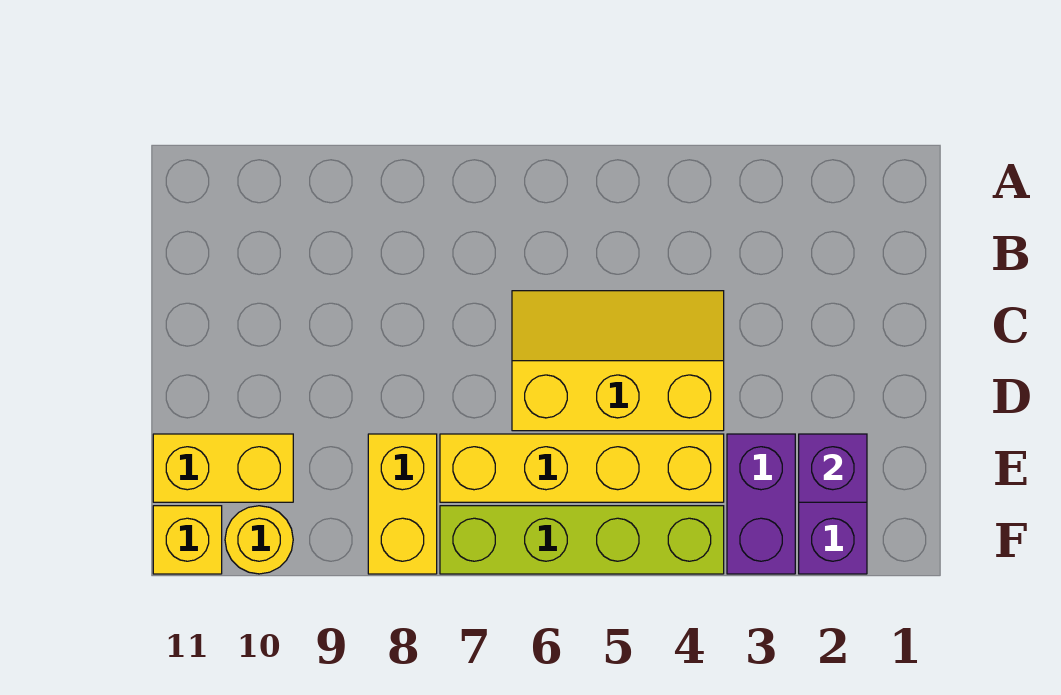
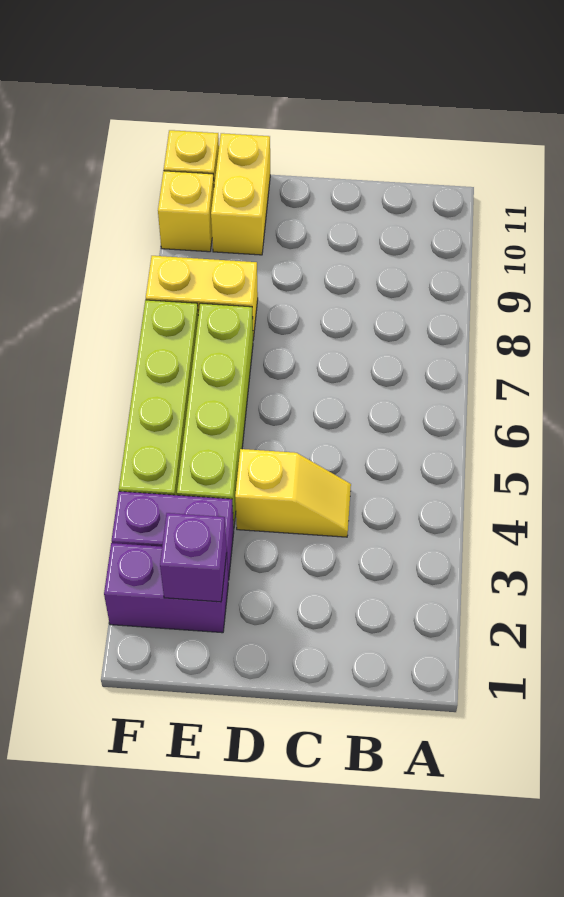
yellow slope C4:D6 level 1 top D -> yellow slope C4:D4 level 1 top D
yellow brick E4:E7 level 1 -> lime brick E4:E7 level 1
yellow round brick F10 level 1 -> yellow brick F10 level 1

